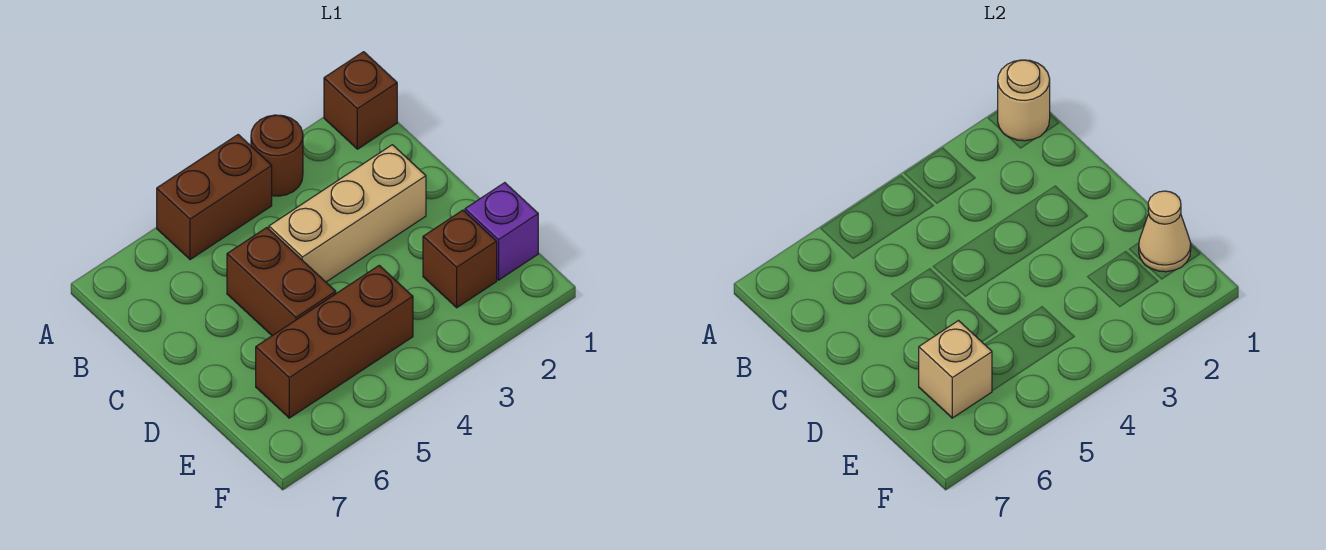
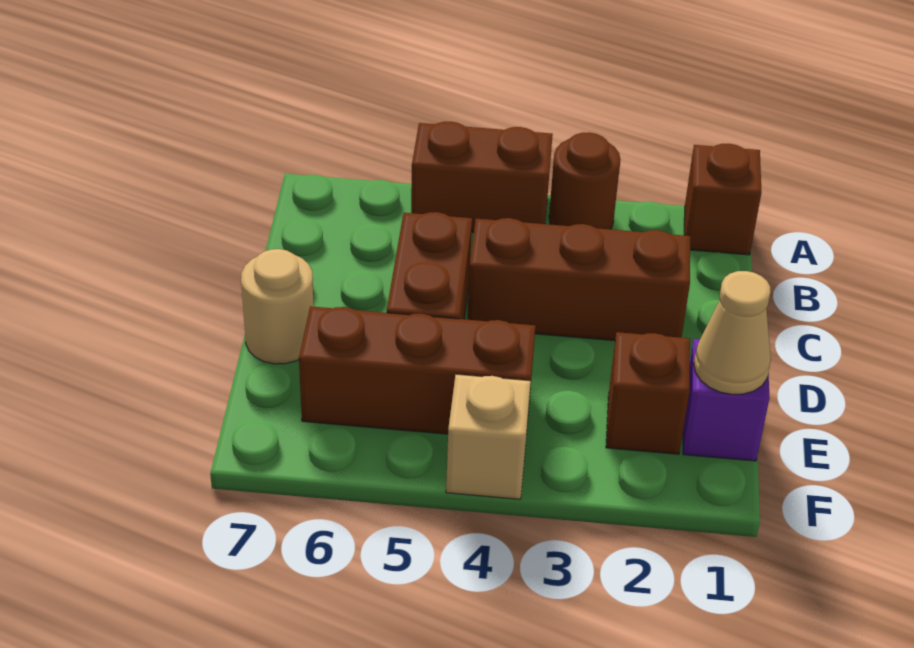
tan round brick A1 level 2 -> tan round brick D7 level 1
tan brick C2:C4 level 1 -> brown brick C2:C4 level 1
tan brick E6 level 2 -> tan brick F4 level 1

